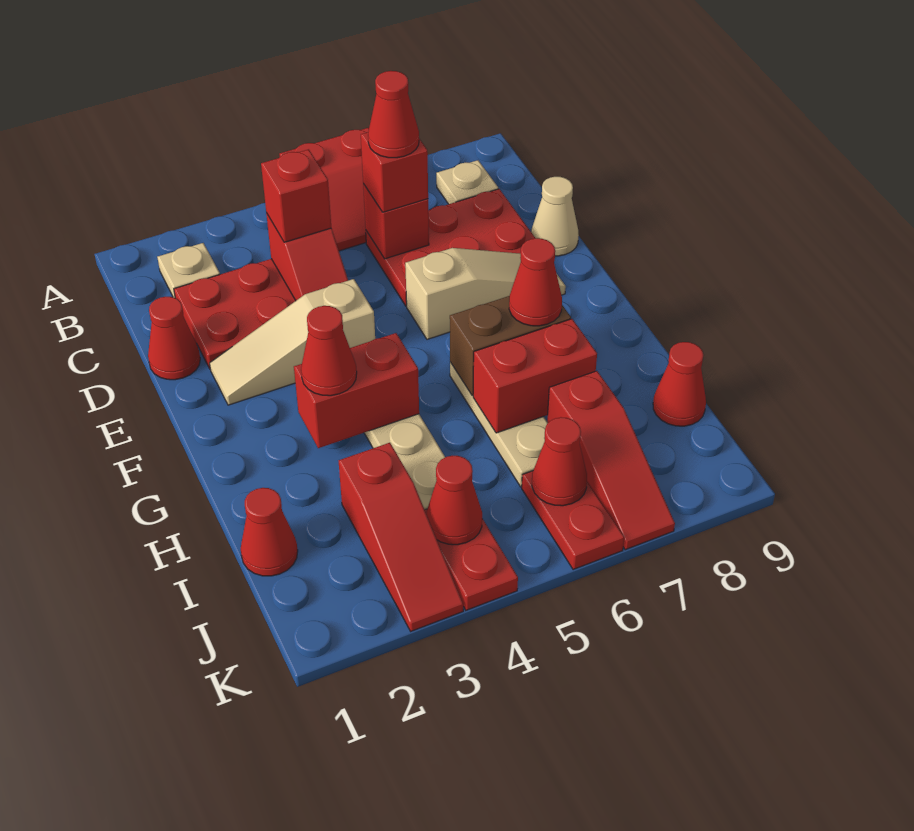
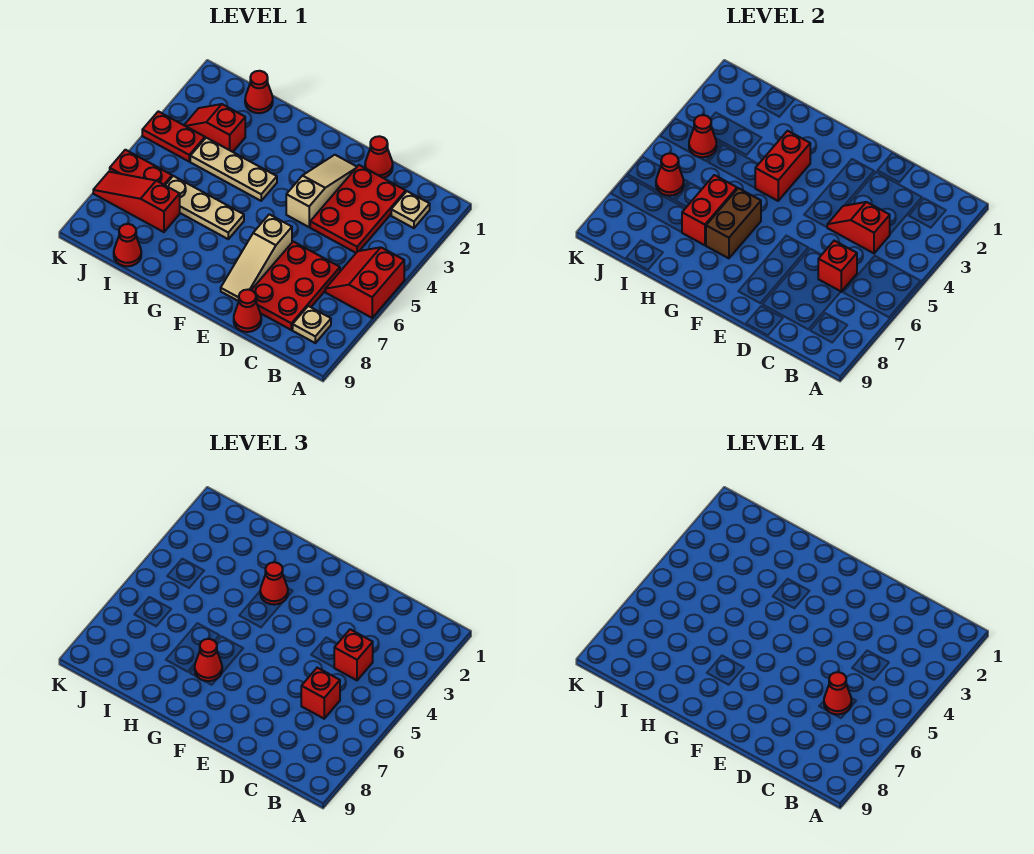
tan cone D9 level 1 -> red cone D9 level 1
red slope I3:K3 level 1 top I -> red slope I3:J3 level 1 top I

